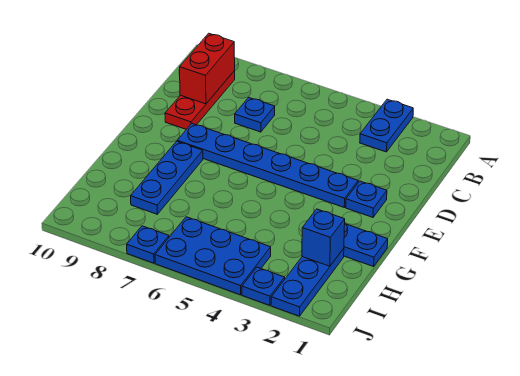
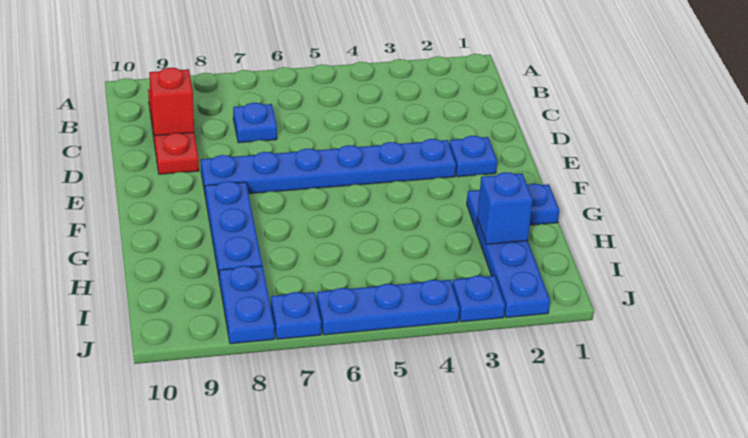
blue plate A3:B3 level 1 -> blue plate I8:J8 level 1
red brick B9:C9 level 2 -> red brick C9 level 2
blue plate I4:J6 level 1 -> blue plate J4:J6 level 1

